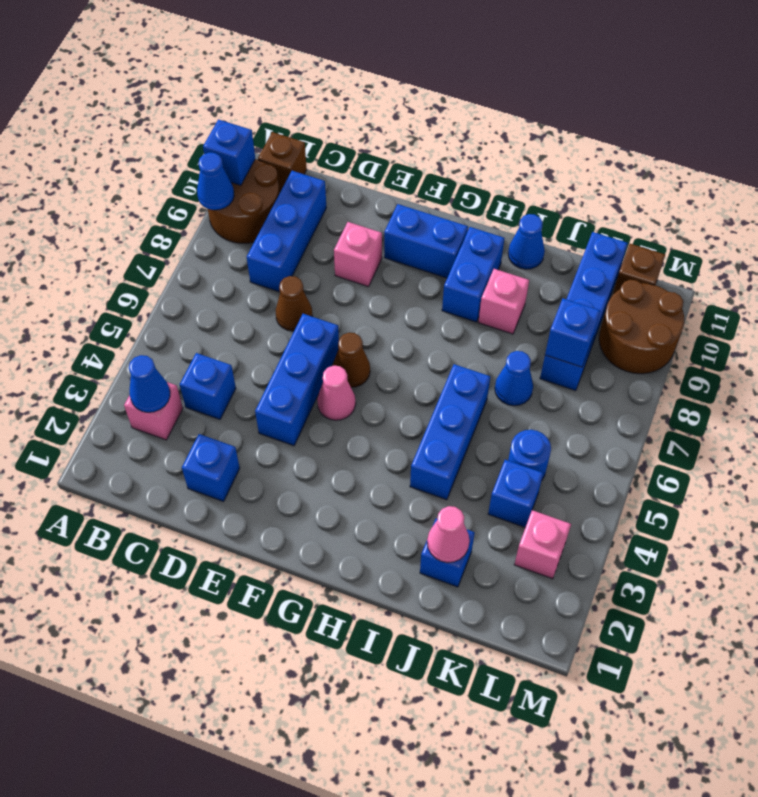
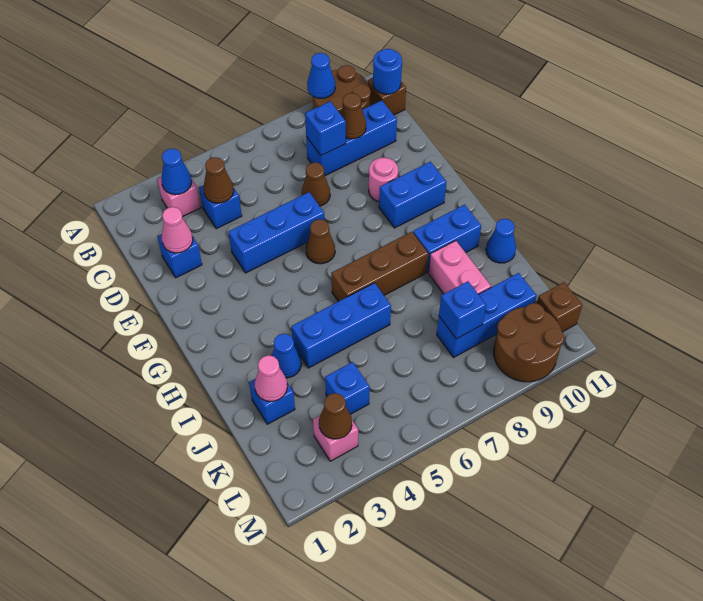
blue brick A10 level 2 -> blue brick C8 level 2
none -> brown cone C4 level 2
none -> brown cone C9 level 2
pink brick E9 level 1 -> pink round brick E9 level 1
pink cone F5 level 1 -> pink cone D2 level 2
blue brick F10:G10 level 1 -> blue brick F9:F10 level 1
none -> brown brick H6:H8 level 1
pink brick I9 level 1 -> pink brick I9:J9 level 1
blue cone J7 level 1 -> blue cone I3 level 1
blue round brick K5 level 1 -> blue round brick B11 level 2
blue brick K8:K11 level 1 -> blue brick K8:K10 level 1
none -> brown cone L3 level 2

